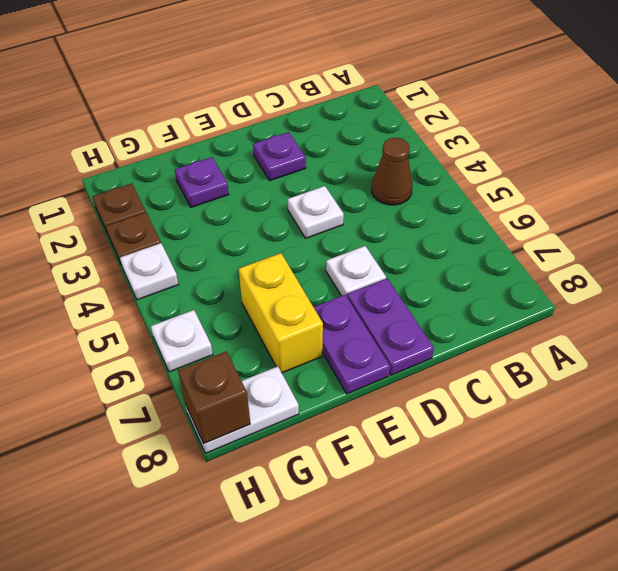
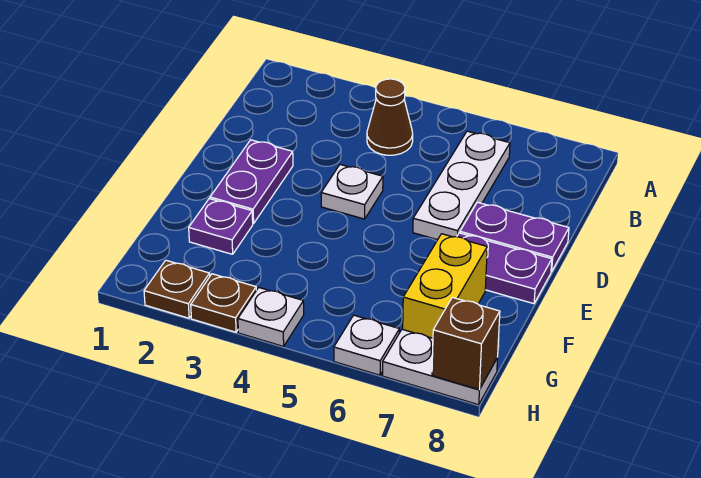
purple plate D2 level 1 -> purple plate D2:E2 level 1
white plate D6 level 1 -> white plate B6:D6 level 1
yellow brick F6:F7 level 1 -> yellow brick F7:G7 level 1
white plate G8:H8 level 1 -> white plate H7:H8 level 1

